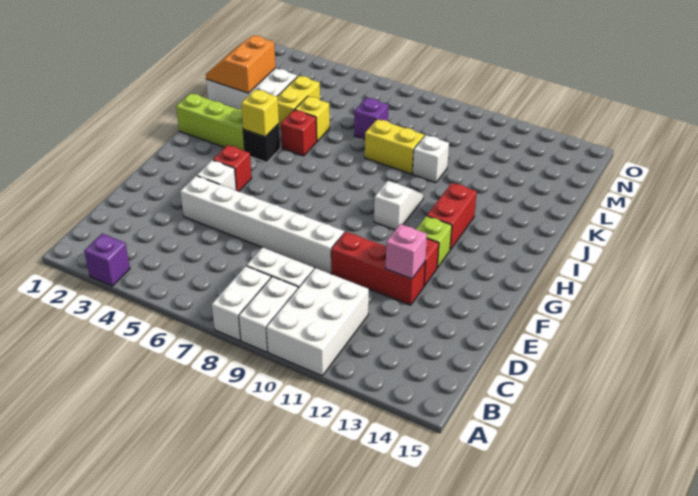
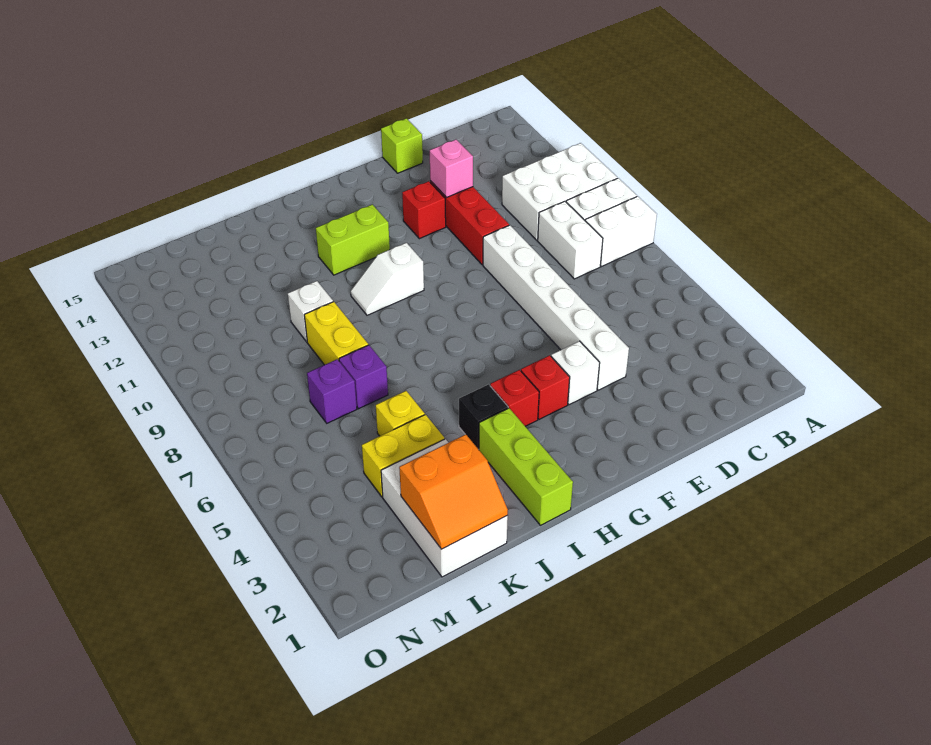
purple brick A3 level 1 -> purple brick K7 level 1
lime brick G12 level 1 -> lime brick E15 level 1
red brick H12:I12 level 1 -> lime brick H12:I12 level 1
yellow brick I4 level 2 -> none
red brick J5 level 1 -> red brick H4 level 1

